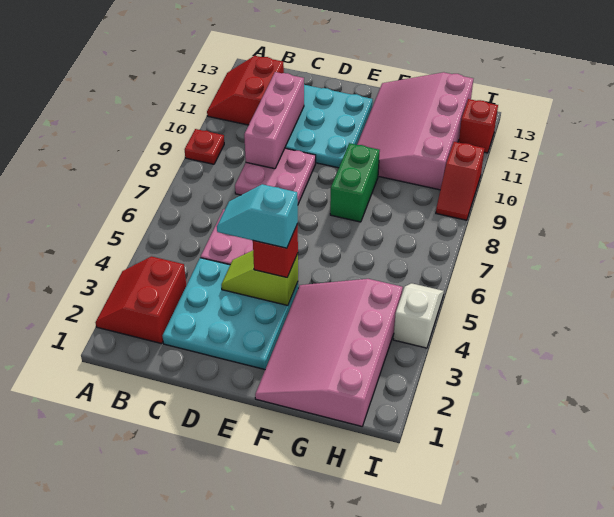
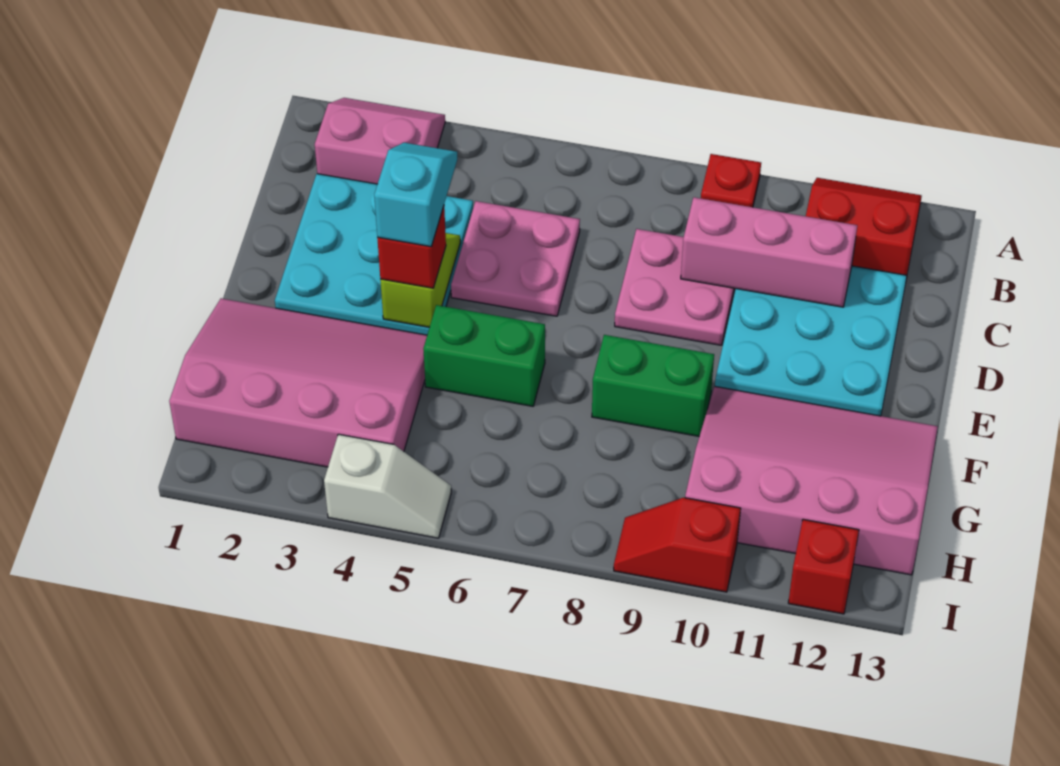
red slope A2:B3 level 1 top B -> pink slope A2:B3 level 1 top B
none -> green brick F5:F6 level 1

